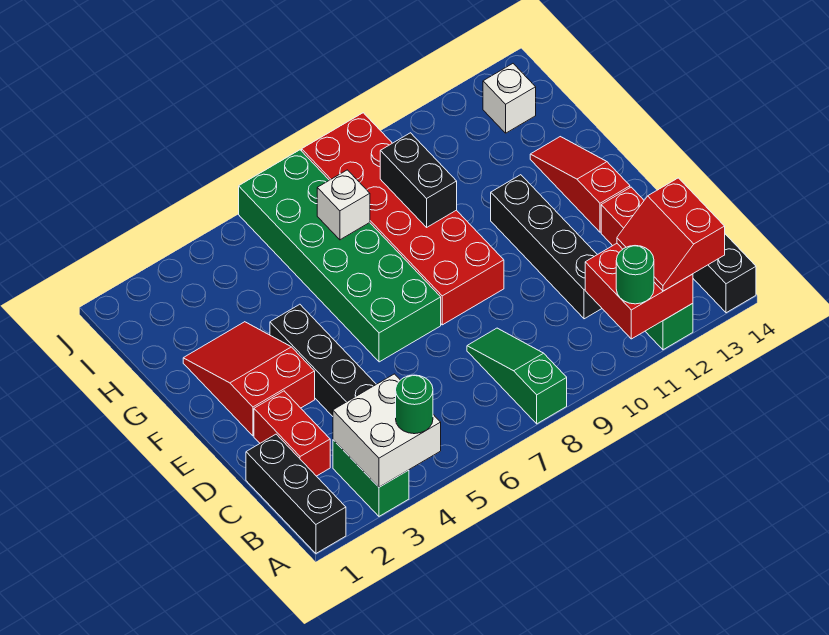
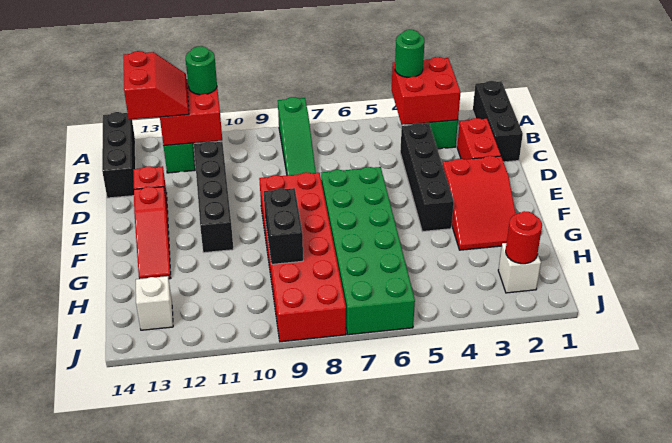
white brick A3:B4 level 2 -> red brick A3:B4 level 2
white brick H7 level 2 -> white brick I2 level 1
none -> red round brick I2 level 2

